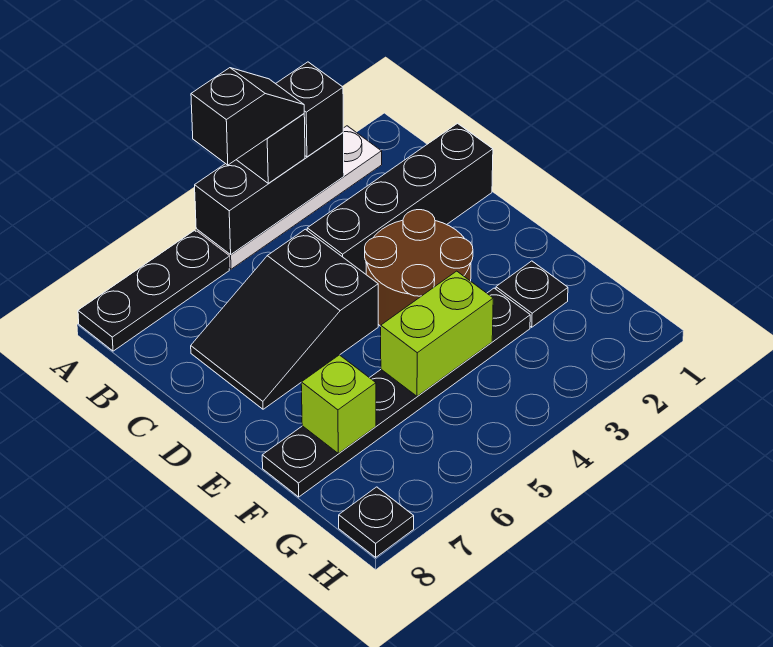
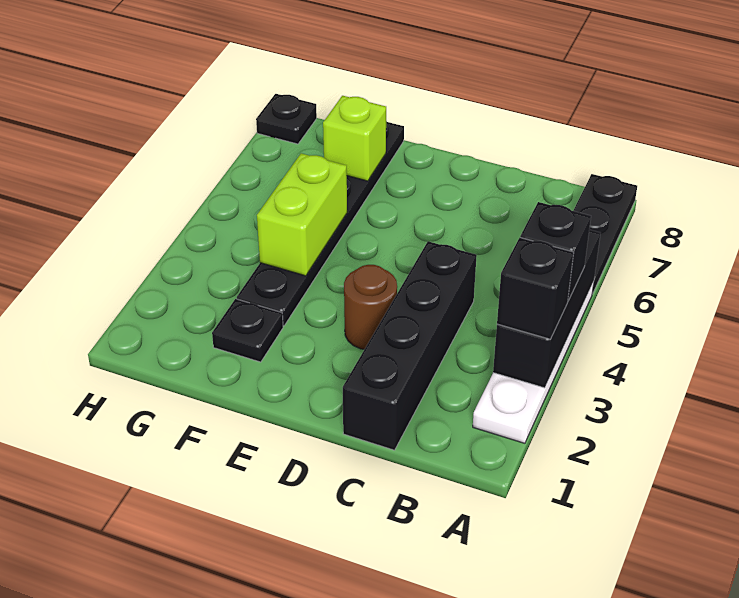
black slope A4:A5 level 4 top 5 -> none
black slope C5:D7 level 1 top 5 -> none
brown round brick D3:E4 level 1 -> brown round brick D3 level 1

